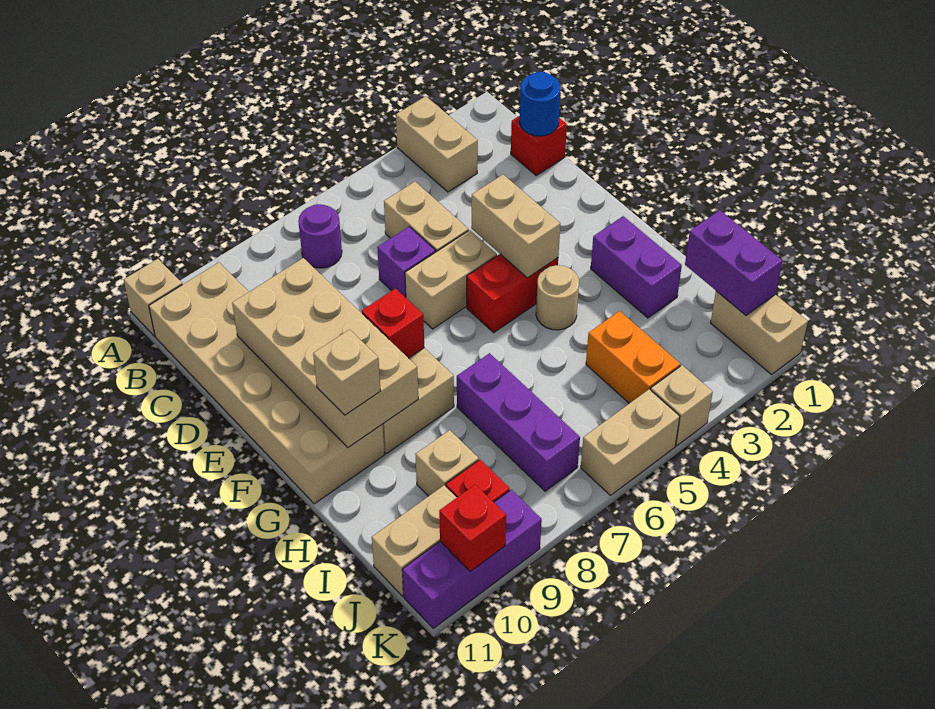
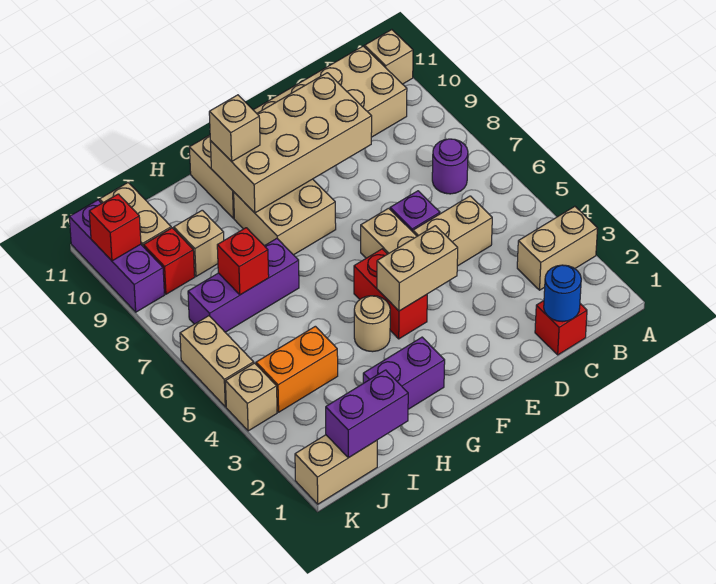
red brick F8 level 2 -> red brick I7 level 2

